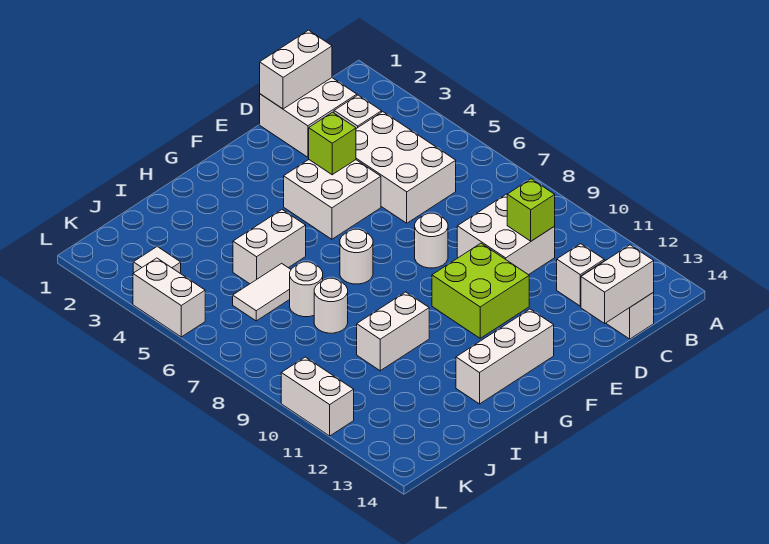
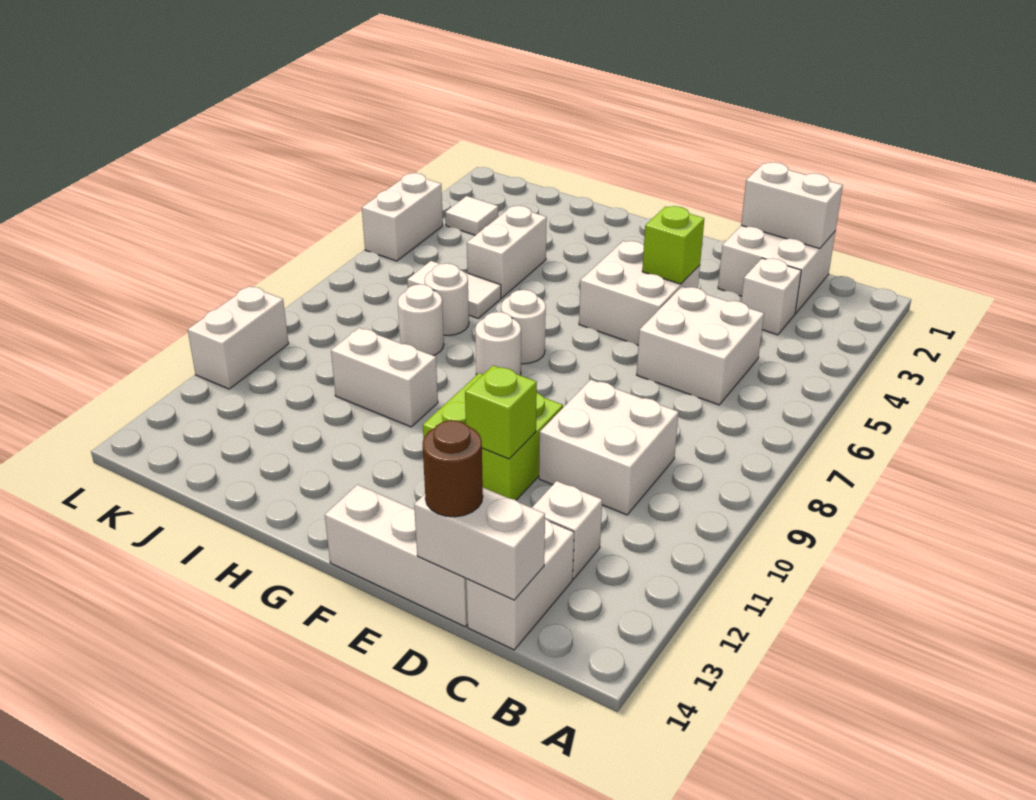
white brick C4:D6 level 1 -> white brick C5:D6 level 1
lime brick C10 level 2 -> lime brick E11 level 2
none -> brown round brick D14 level 3
white round brick E8 level 1 -> white round brick G8 level 1
white brick F13:H13 level 1 -> white brick D14:F14 level 1
white brick H5:I5 level 1 -> white brick I4:I5 level 1

